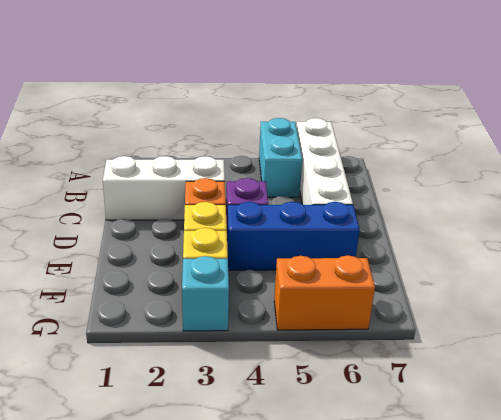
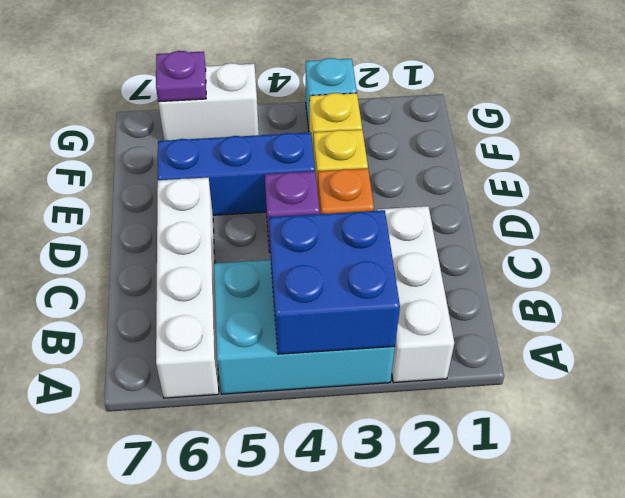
none -> blue brick A3:B4 level 2
cyan brick A5:B5 level 1 -> cyan brick A3:B5 level 1
white brick C1:C3 level 1 -> white brick A2:C2 level 1
orange brick G5:G6 level 1 -> white brick G5:G6 level 1
none -> purple plate G6 level 2

